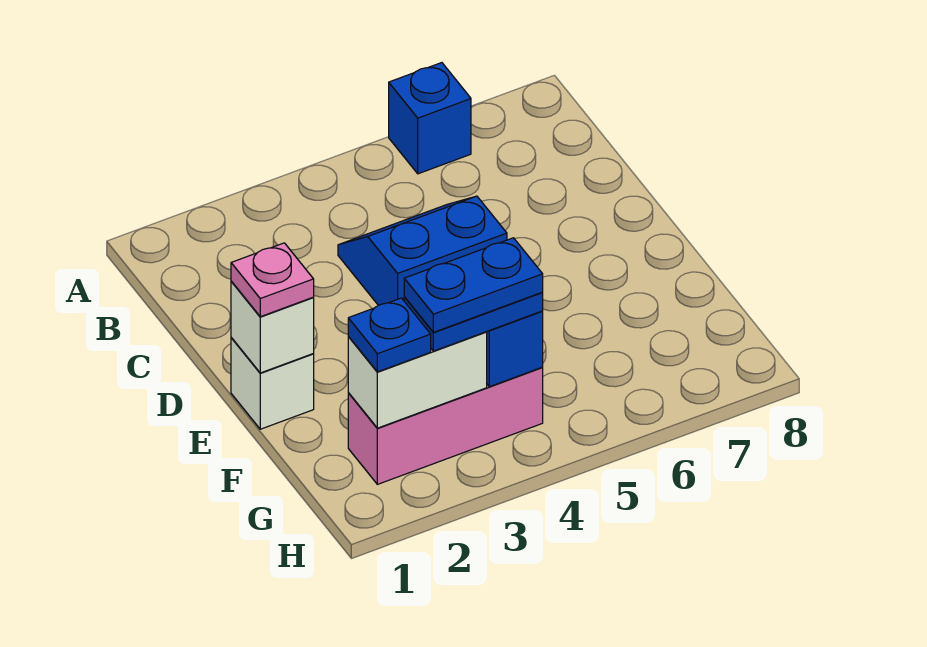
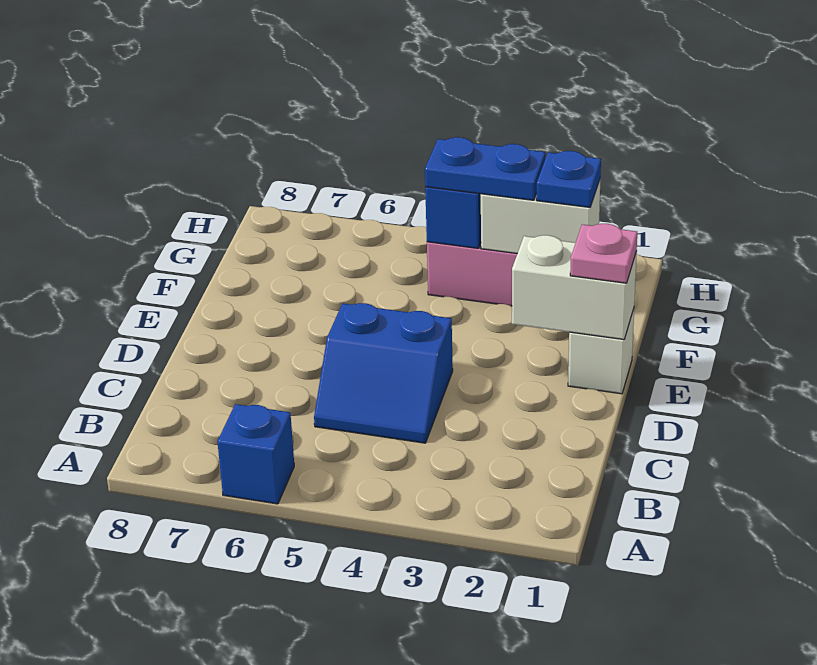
white brick E1 level 2 -> white brick E1:E2 level 2
blue plate G3:G4 level 4 -> none

